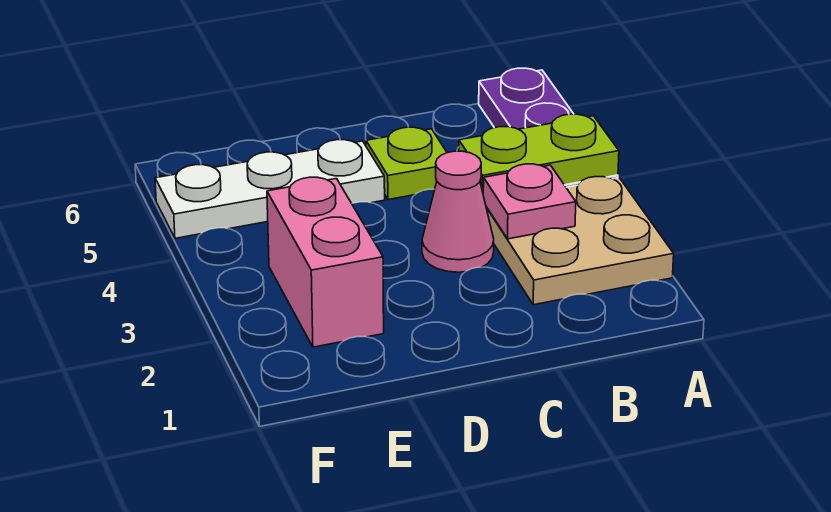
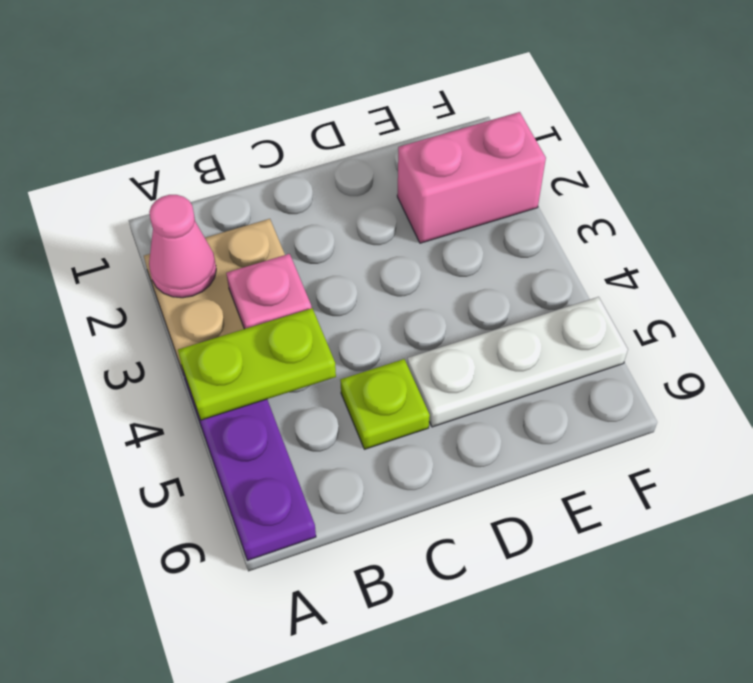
pink cone C3 level 1 -> pink cone A2 level 2
pink brick E2:E3 level 1 -> pink brick E2:F2 level 1

